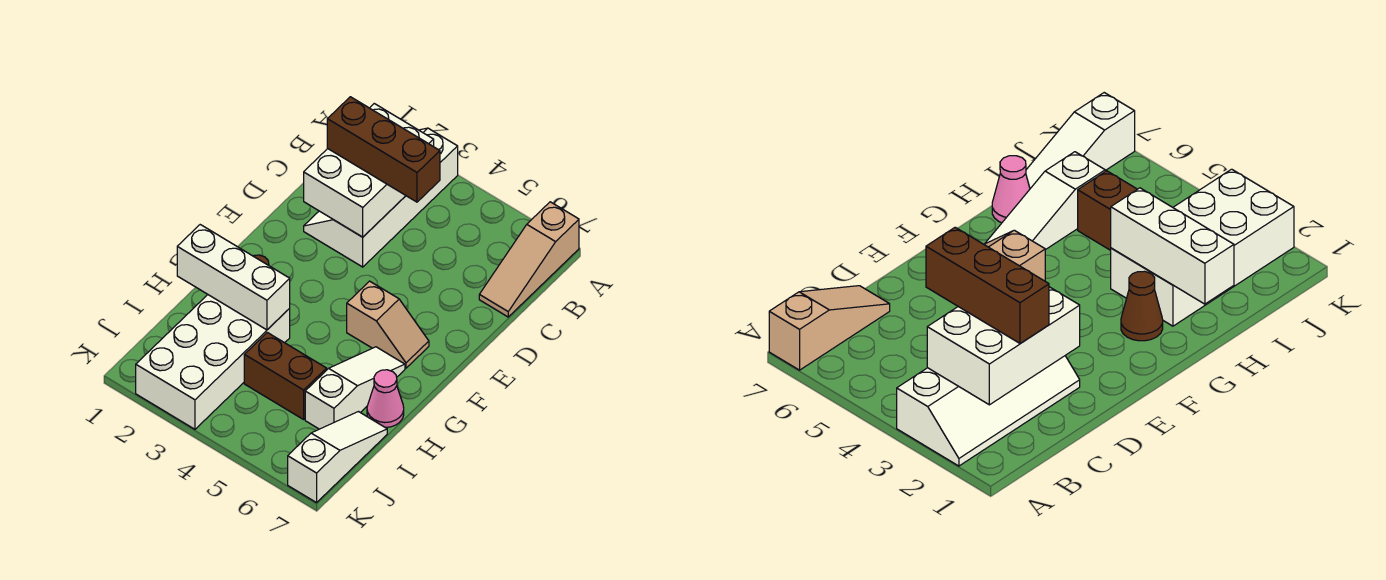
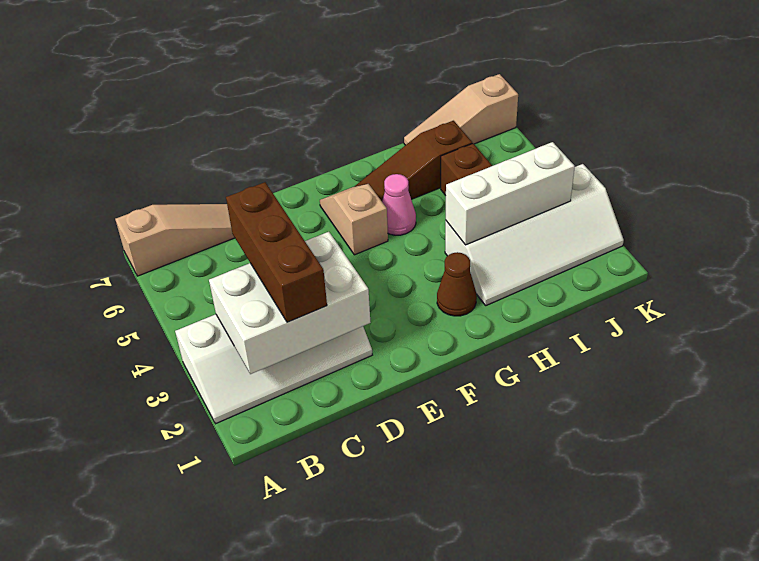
white slope G6:I6 level 1 top I -> brown slope G6:I6 level 1 top I
white brick H1:H3 level 2 -> white brick H3:J3 level 2
white brick H2:K3 level 1 -> white slope H2:K3 level 1 top 3
pink cone H7 level 1 -> pink cone G5 level 1
white slope I7:K7 level 1 top K -> tan slope I7:K7 level 1 top K

